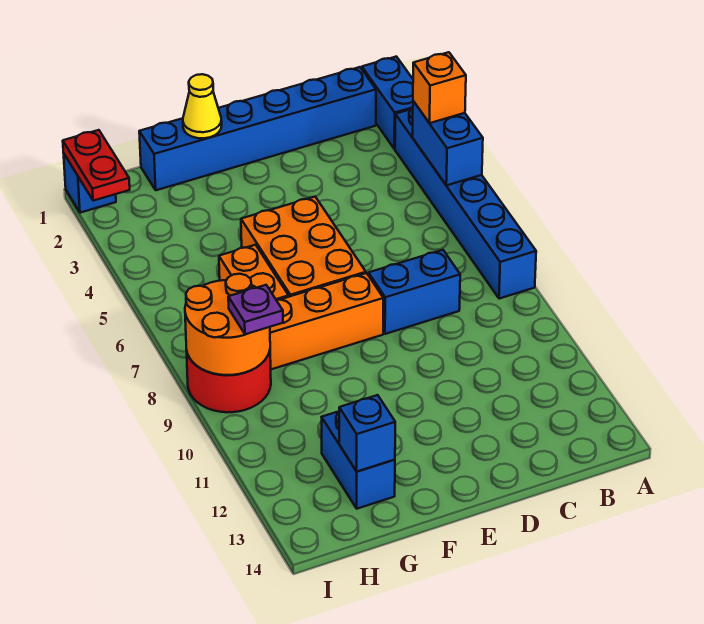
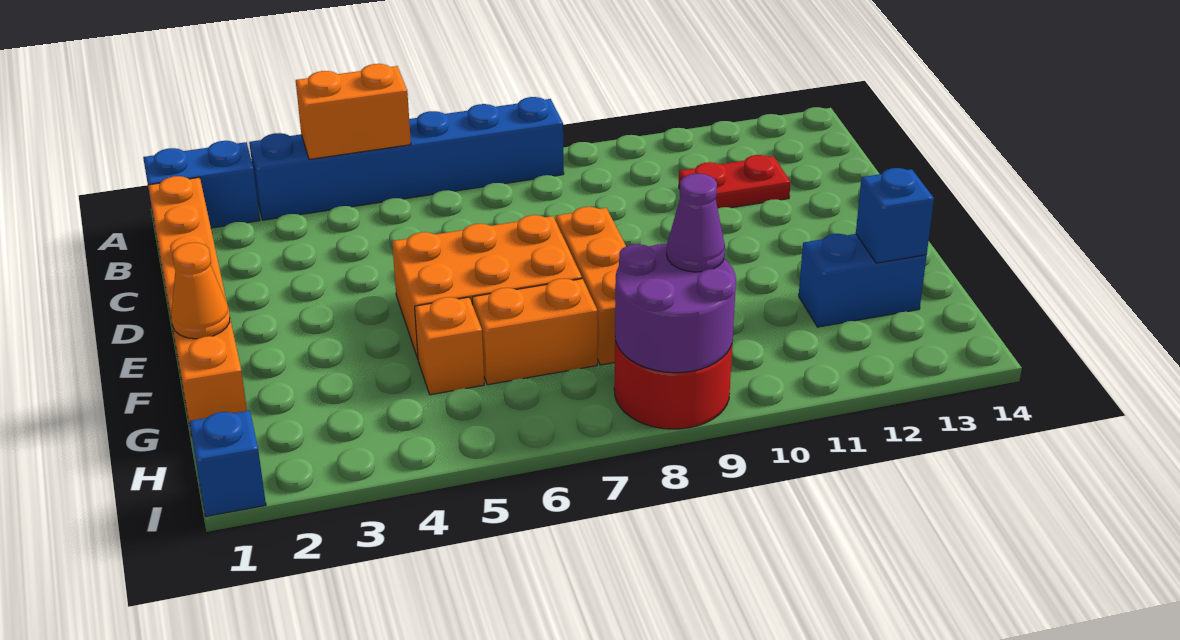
blue brick A4:A5 level 2 -> orange brick A4:A5 level 2
orange brick A4 level 3 -> orange brick G5 level 1
blue brick B1:G1 level 1 -> orange brick B1:G1 level 1
blue brick C8:D8 level 1 -> none
yellow cone F1 level 2 -> orange cone F1 level 2
orange round brick H8:I9 level 2 -> purple round brick H8:I9 level 2
purple plate H9 level 3 -> purple cone H9 level 3
red plate I1:I2 level 2 -> red plate C11:C12 level 1

